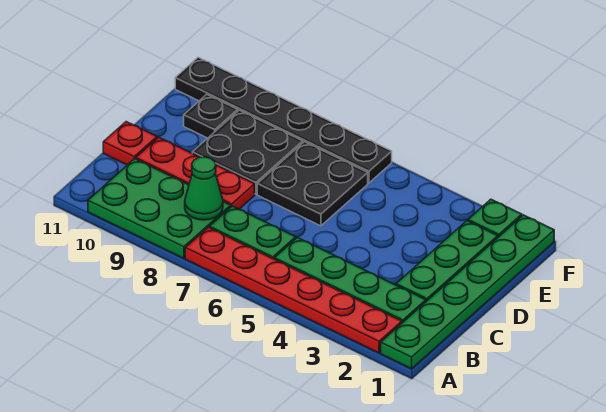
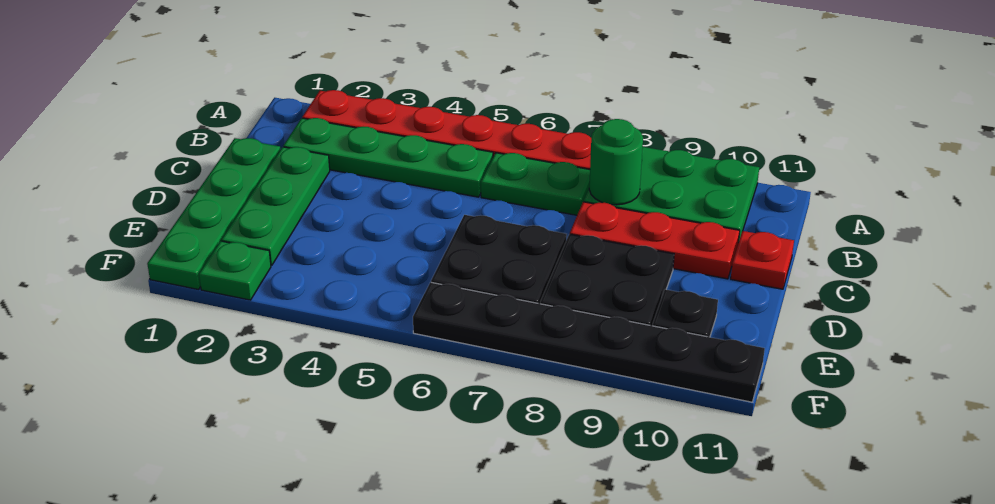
green plate A1:F1 level 1 -> green plate C1:F1 level 1
green cone B8 level 2 -> green round brick B8 level 2

